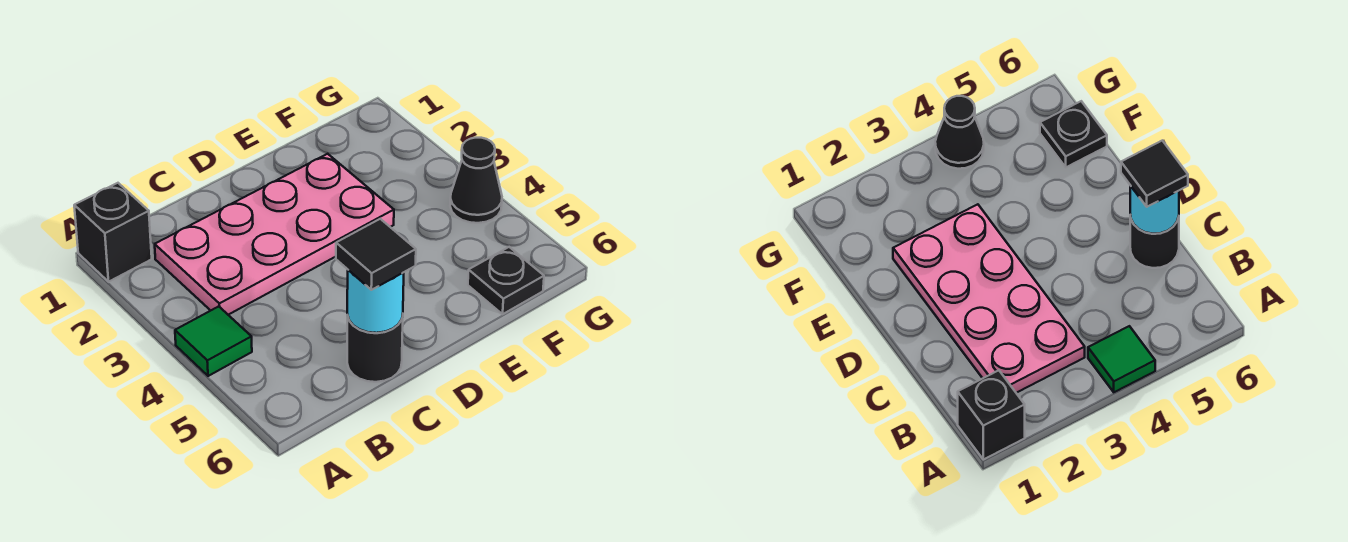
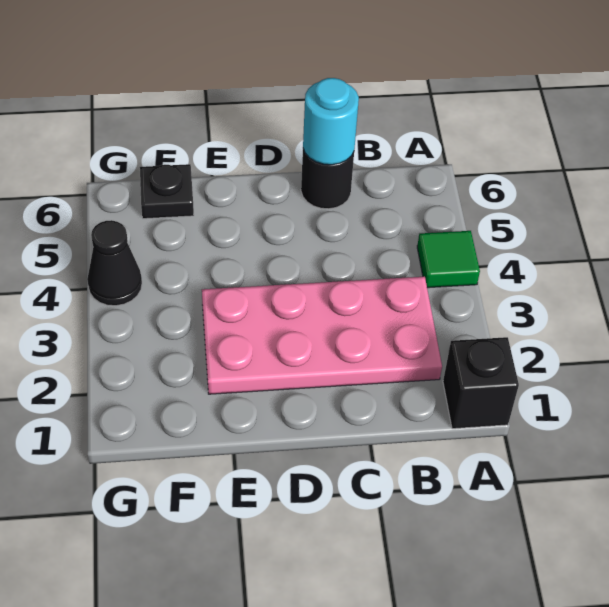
black tile C6 level 3 -> none

